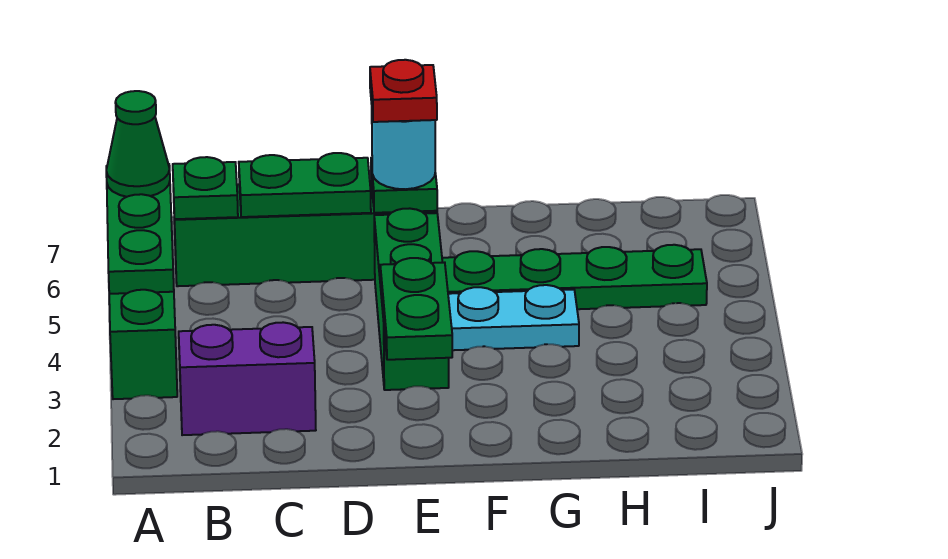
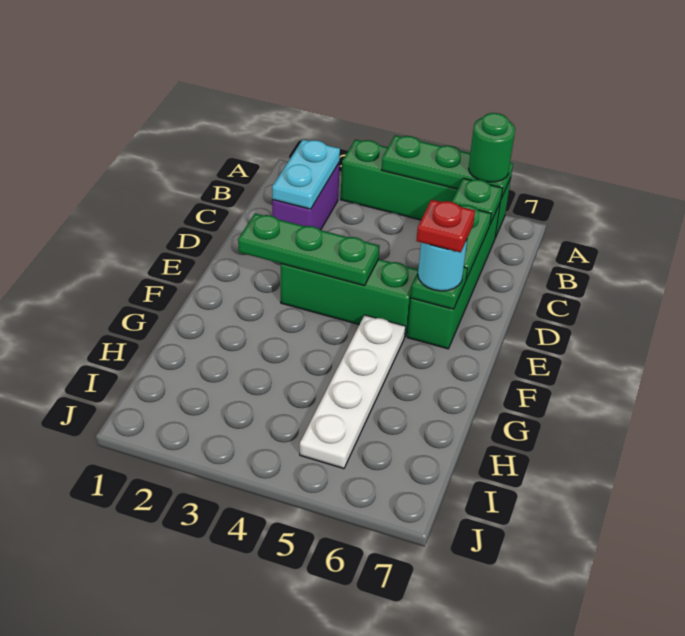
green cone A6 level 3 -> green round brick A6 level 3
green plate E2:E3 level 2 -> green plate E2:E4 level 2
cyan plate F4:G4 level 1 -> cyan plate B2:C2 level 2
green plate F5:I5 level 1 -> white plate F5:I5 level 1

